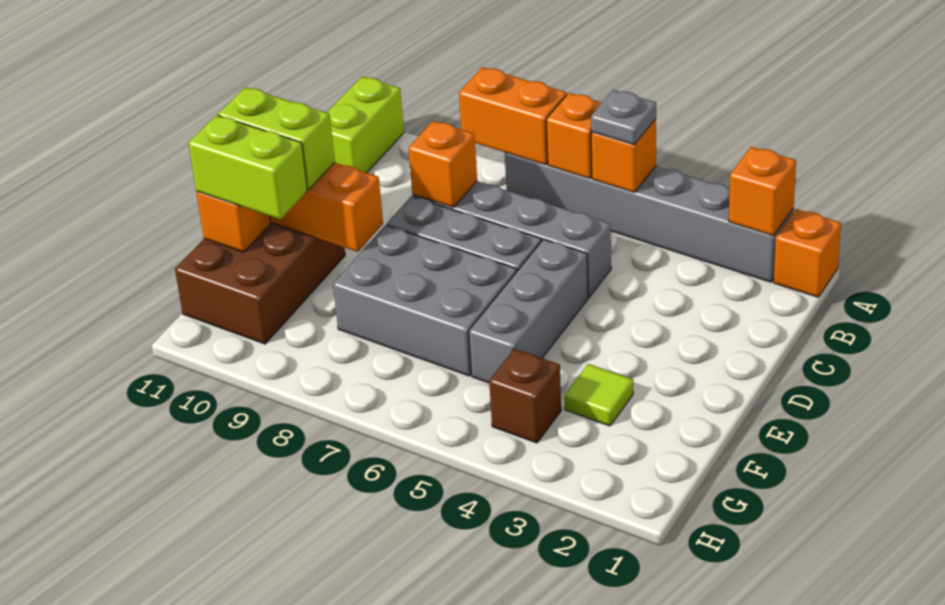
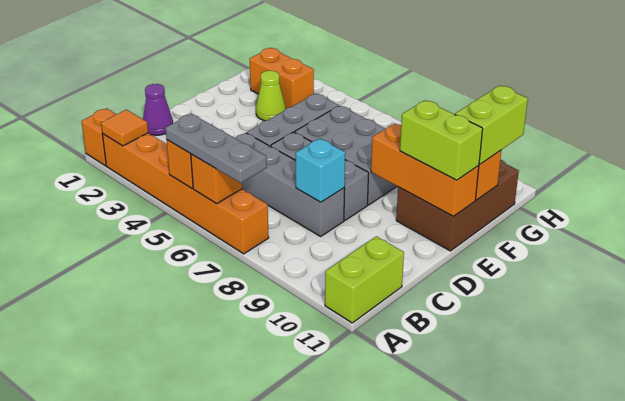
grey brick A2:A7 level 1 -> orange brick A2:A7 level 1
orange brick A2 level 2 -> orange tile A2 level 2
grey plate A5 level 3 -> grey plate A5:A7 level 3
orange brick A7:A8 level 2 -> orange brick G2:G3 level 1
none -> purple cone C1 level 1
orange brick C8 level 2 -> cyan brick C8 level 2
lime tile F3 level 1 -> lime cone F3 level 1
lime brick F10:F11 level 3 -> lime brick F11:G11 level 3
brown brick G4 level 1 -> none

